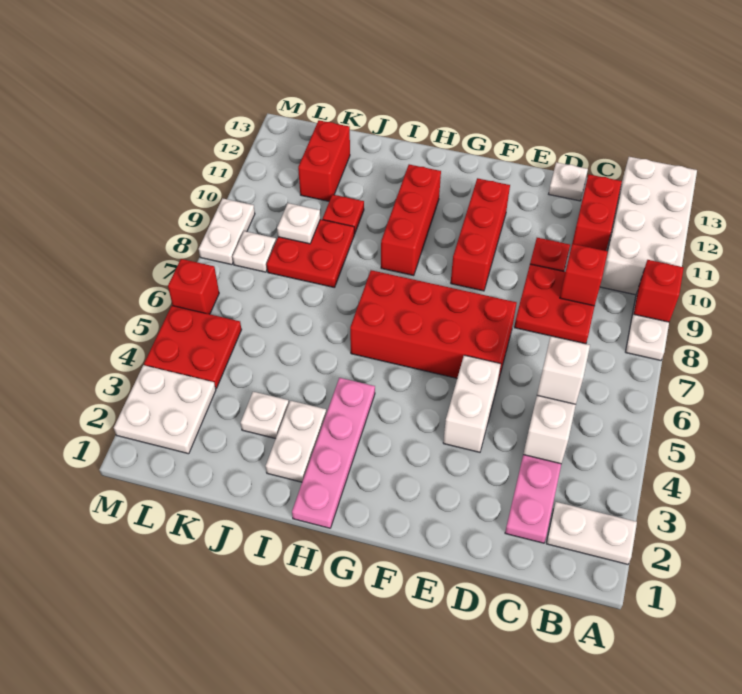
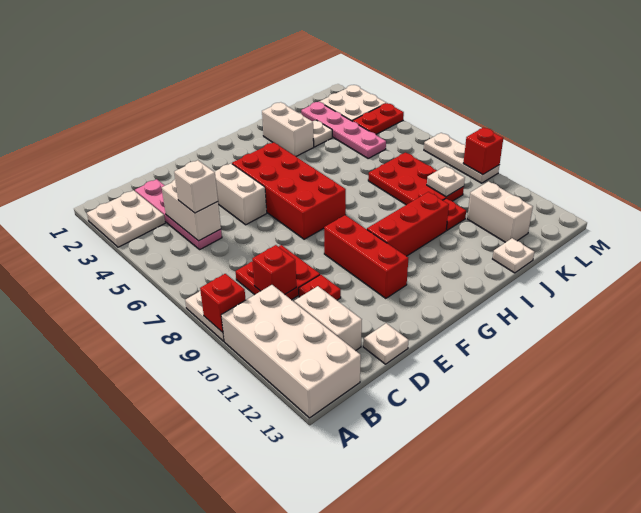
white plate A2:B2 level 1 -> white plate A2:B3 level 1
red brick C11:C12 level 1 -> white brick C11:C12 level 1
red brick E6:H7 level 1 -> red brick F4:G7 level 1
pink plate H1:H4 level 1 -> pink plate K2:K5 level 1
red brick H9:H11 level 1 -> red brick G10:I10 level 1
white plate I2:I3 level 1 -> white brick I2:I3 level 1
red plate J8:K9 level 1 -> red plate J7:K9 level 1
red brick K11:K12 level 1 -> white brick K11:K12 level 1
red plate L4:M5 level 1 -> red plate L4:M4 level 1
white plate L8 level 1 -> white plate J13 level 1
red brick M6 level 1 -> red brick M9 level 2
white plate M8:M9 level 1 -> white plate M7:M9 level 1

